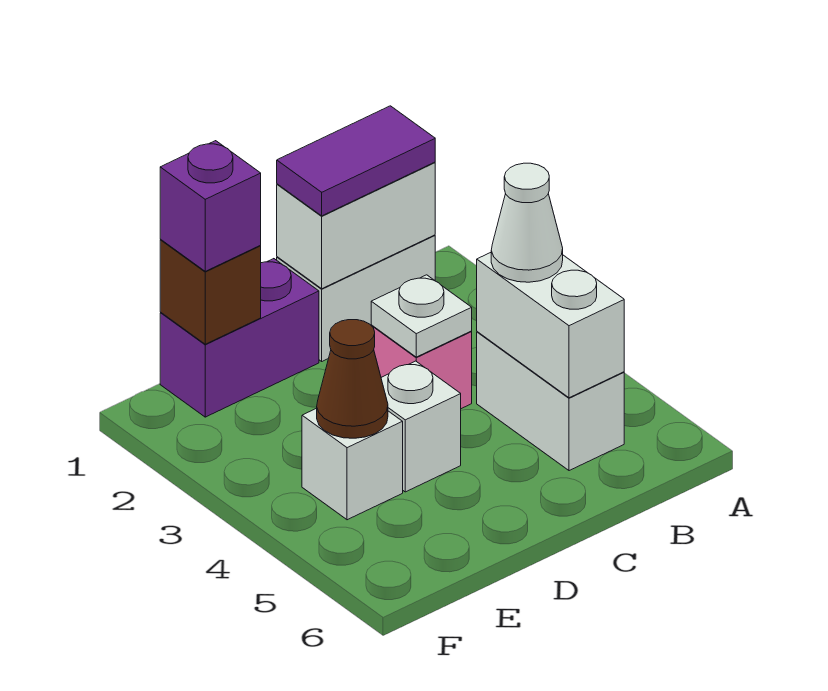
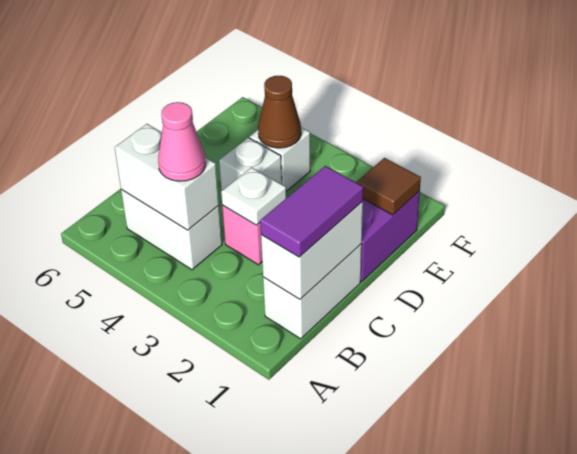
white cone B4 level 3 -> pink cone B4 level 3
brown brick E1 level 2 -> brown tile E1 level 2
purple brick E1 level 3 -> none

